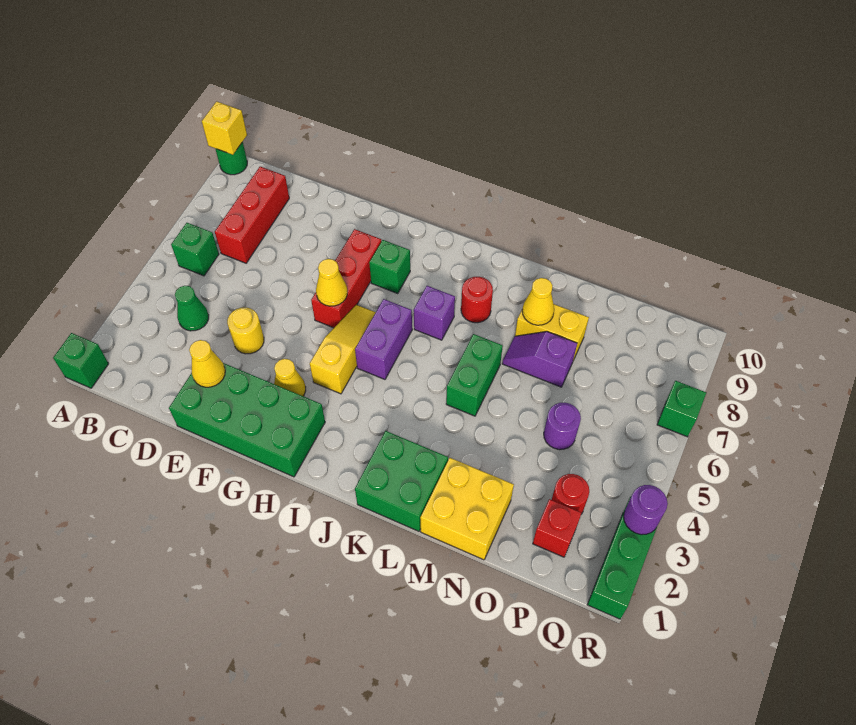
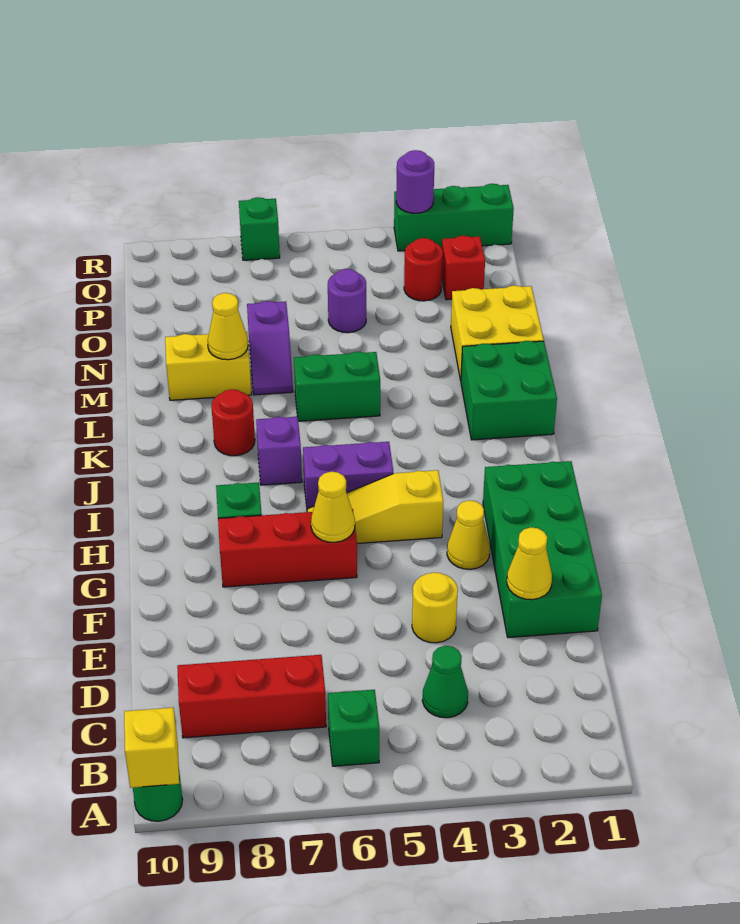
green brick A1 level 1 -> none
yellow brick M8:N8 level 1 -> yellow brick M8:M9 level 1

